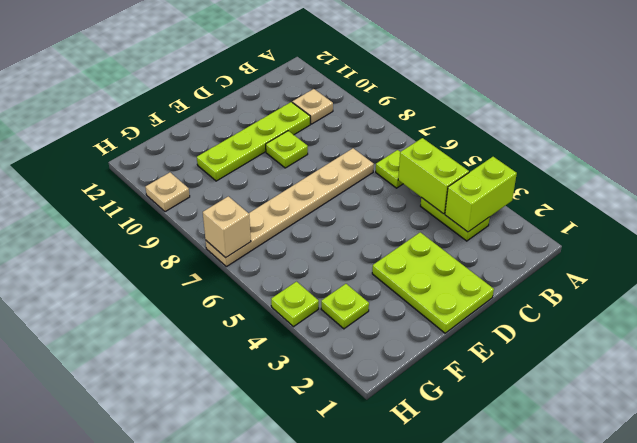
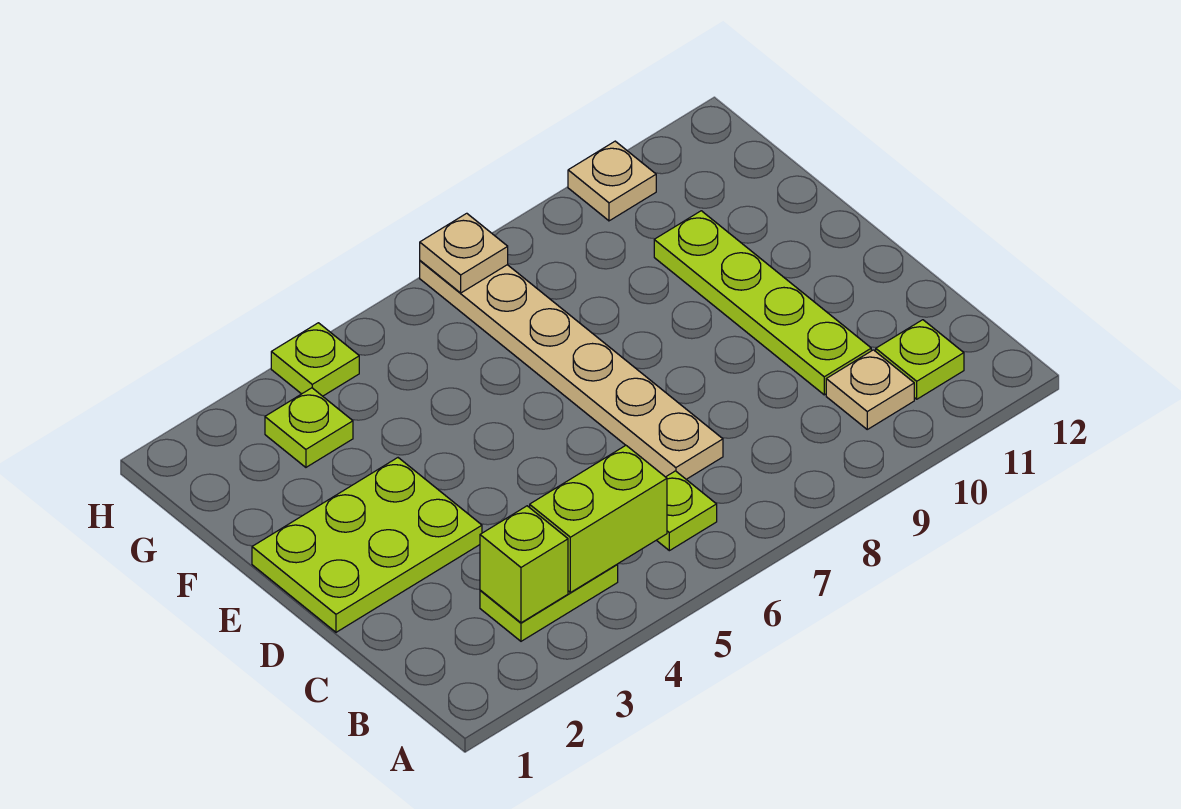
lime brick A3:B3 level 2 -> lime brick B3 level 2
lime plate D9 level 1 -> lime plate B11 level 1
tan brick H7 level 2 -> tan plate H7 level 2

